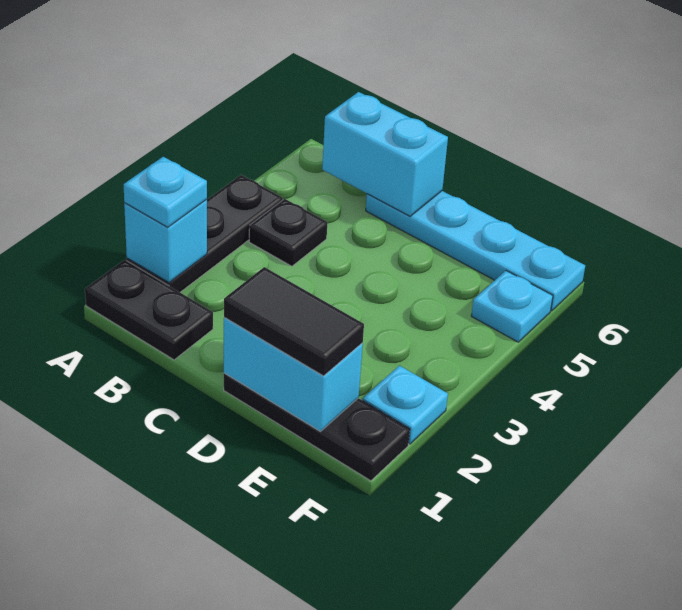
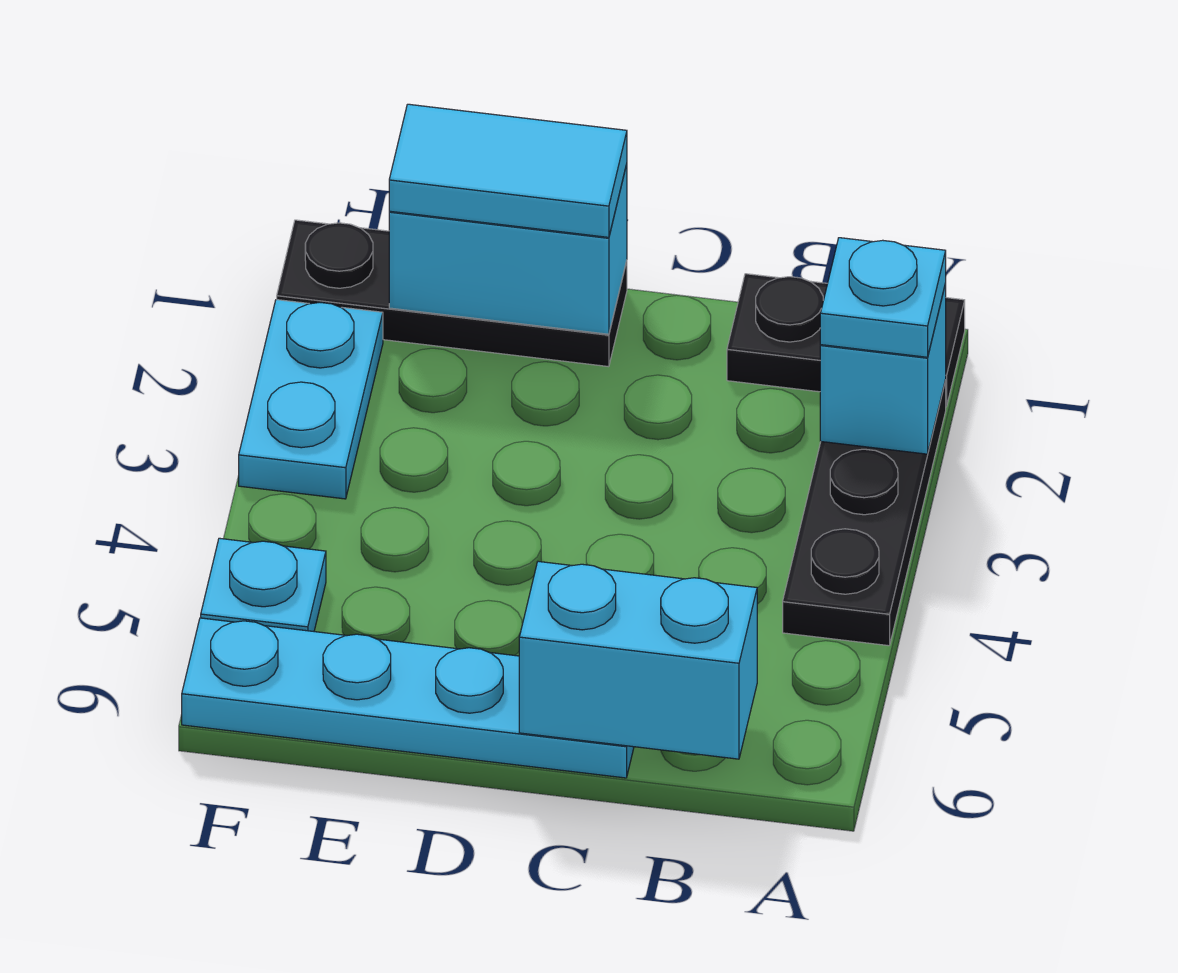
black plate B4 level 1 -> none
black tile D1:E1 level 3 -> cyan tile D1:E1 level 3
cyan plate F2 level 1 -> cyan plate F2:F3 level 1

